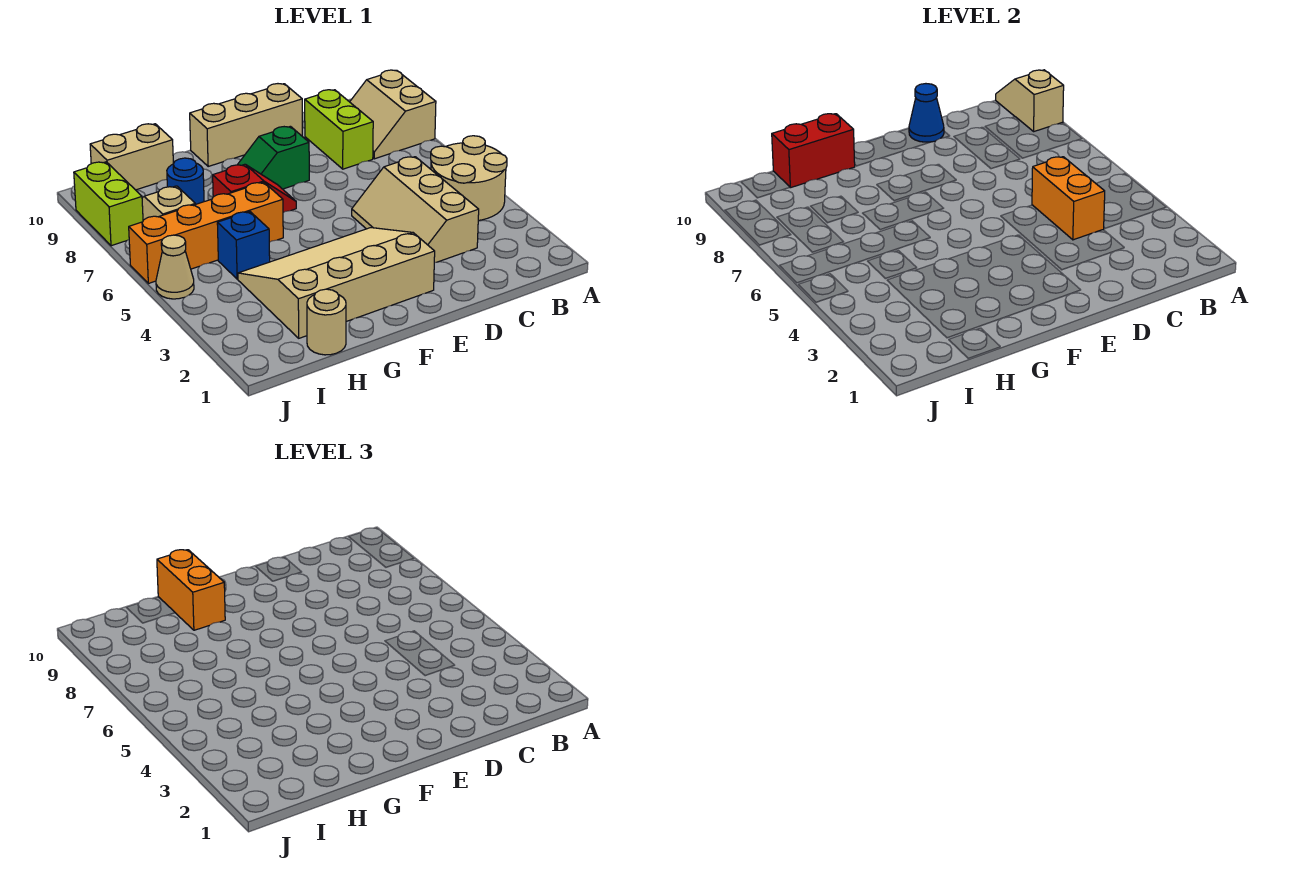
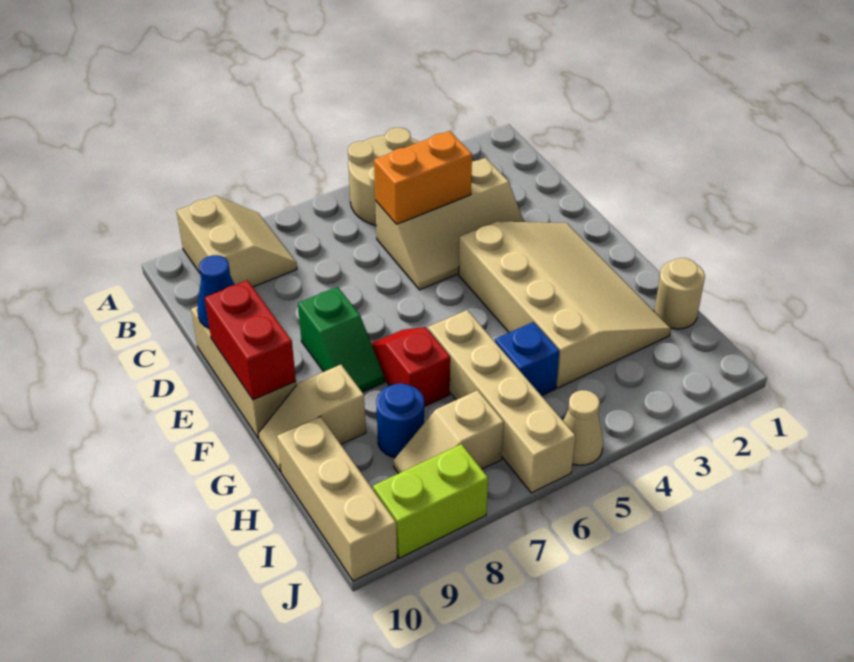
tan slope A8:B9 level 1 top A -> tan slope A8:B9 level 1 top 9
tan slope A9:A10 level 2 top 9 -> tan slope G9:G10 level 1 top 9
lime brick C8:C9 level 1 -> none
tan slope E2:H4 level 1 top 2 -> tan slope E2:H4 level 1 top 4
orange brick G6:J6 level 1 -> tan brick G6:J6 level 1
orange brick G9:G10 level 3 -> none
red brick G10:H10 level 2 -> red brick E10:F10 level 2
tan brick H10:I10 level 1 -> tan brick H10:J10 level 1

